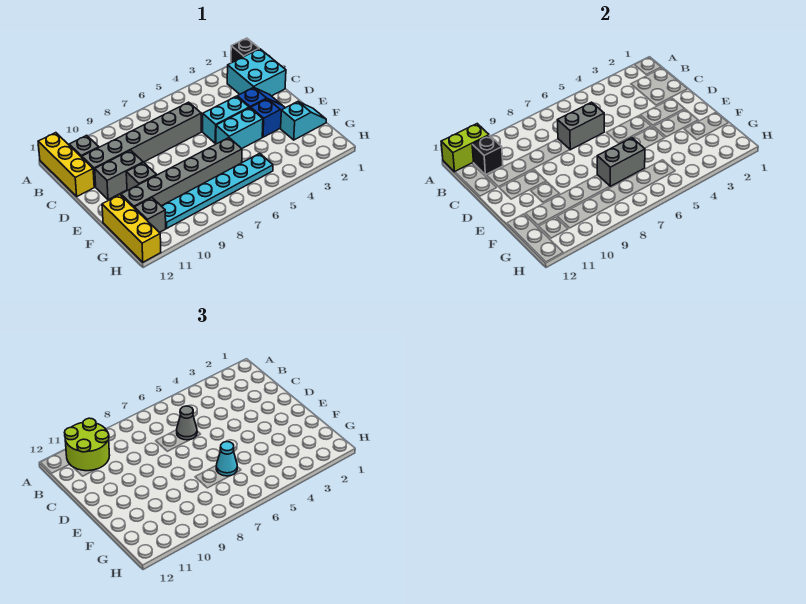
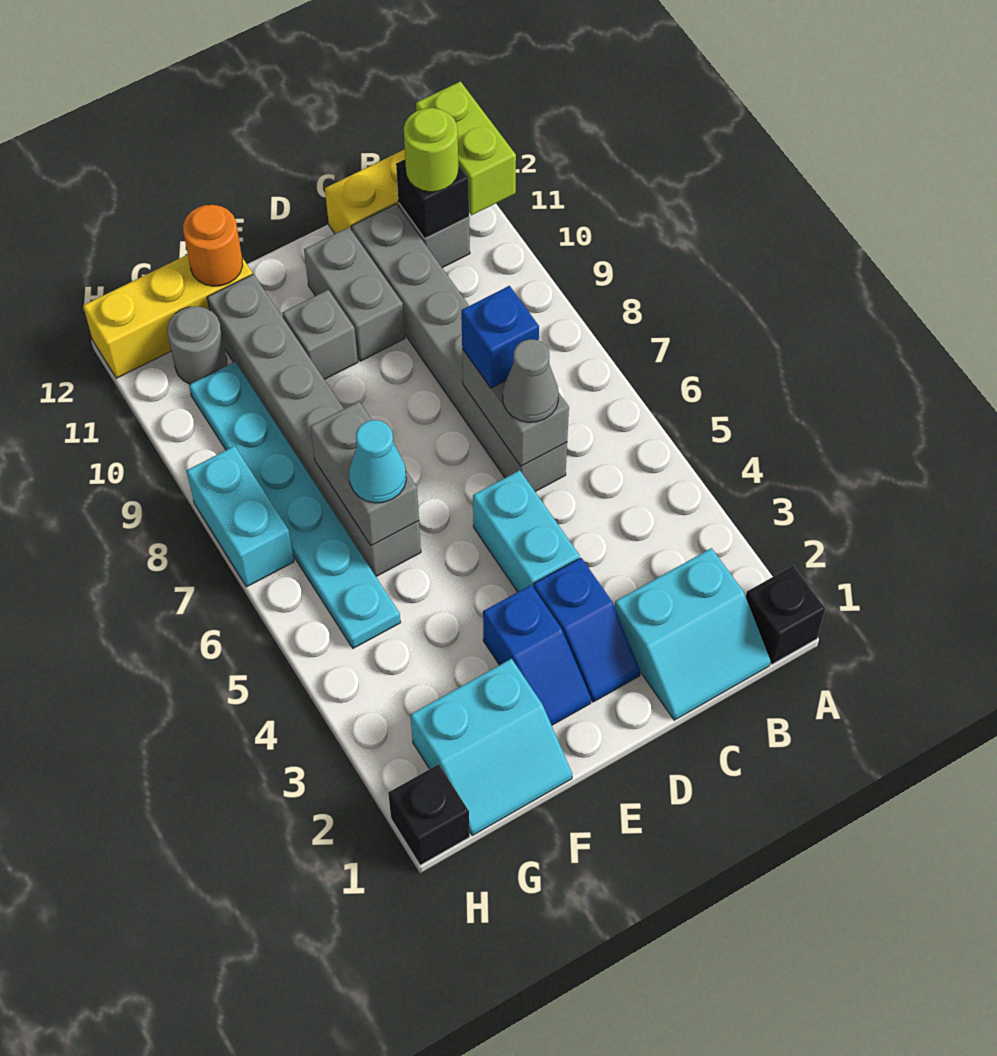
lime round brick A10:B11 level 3 -> lime round brick B11 level 3
cyan brick B1:C2 level 1 -> cyan slope B1:C2 level 1 top 2
none -> blue brick C7 level 3
cyan brick E4:E5 level 1 -> cyan brick H7:H8 level 1
cyan slope F1:F2 level 1 top 2 -> cyan slope F1:G2 level 1 top 2
none -> orange round brick F12 level 2
grey brick G11 level 1 -> grey round brick G11 level 1
none -> black brick H1 level 1

